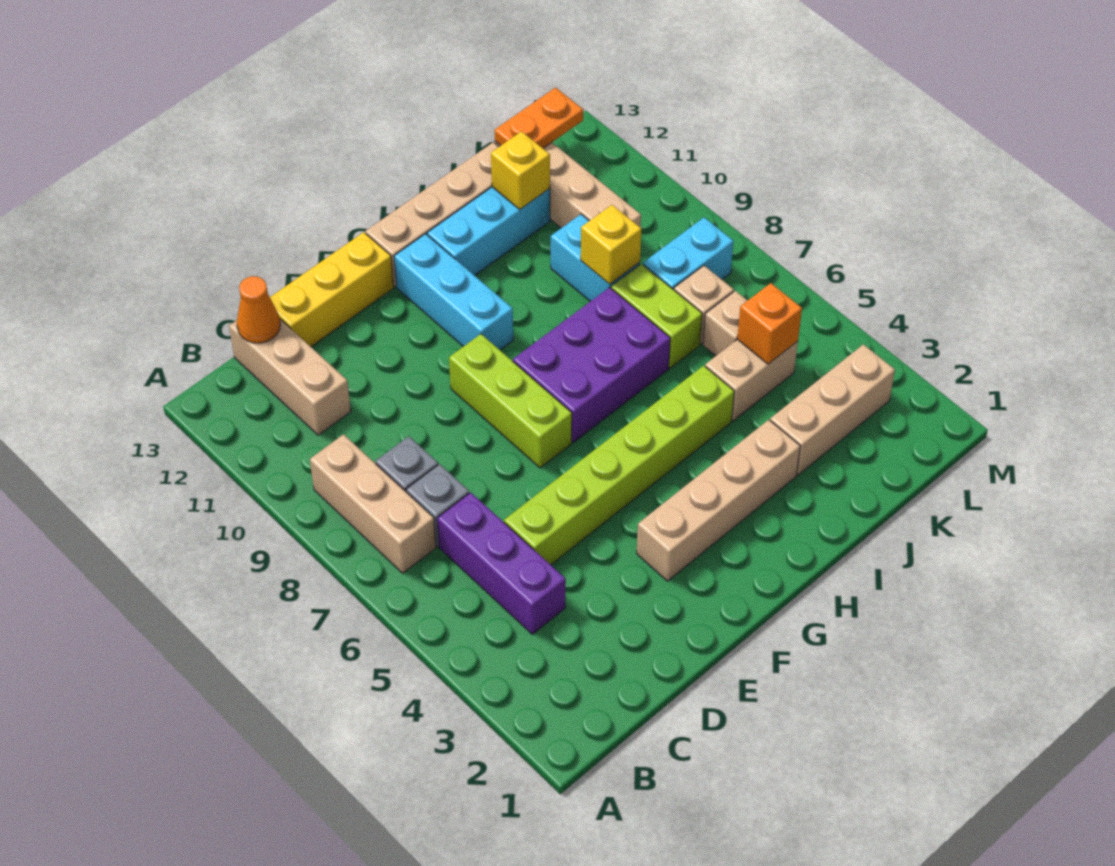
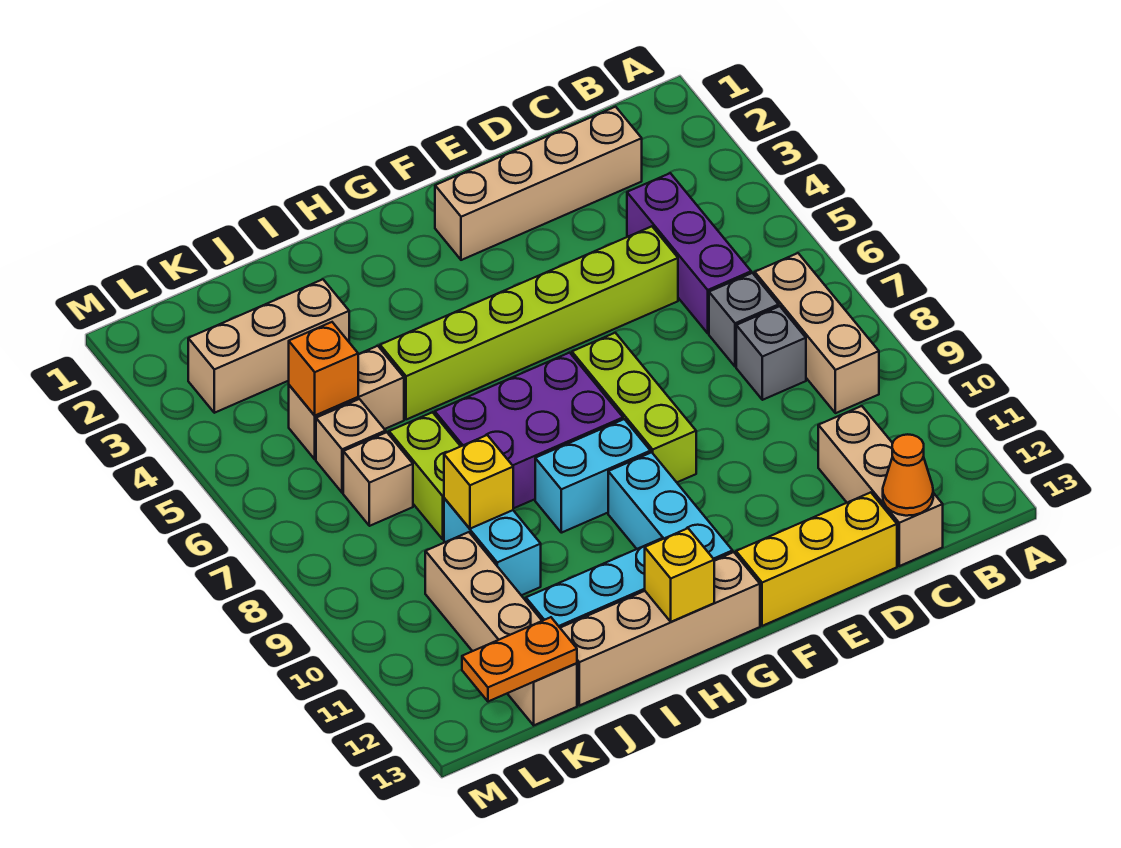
tan brick F3:I3 level 1 -> tan brick C2:F2 level 1
yellow brick J12 level 2 -> yellow brick H13 level 2
cyan brick K8:L8 level 1 -> cyan brick G9:H9 level 1

